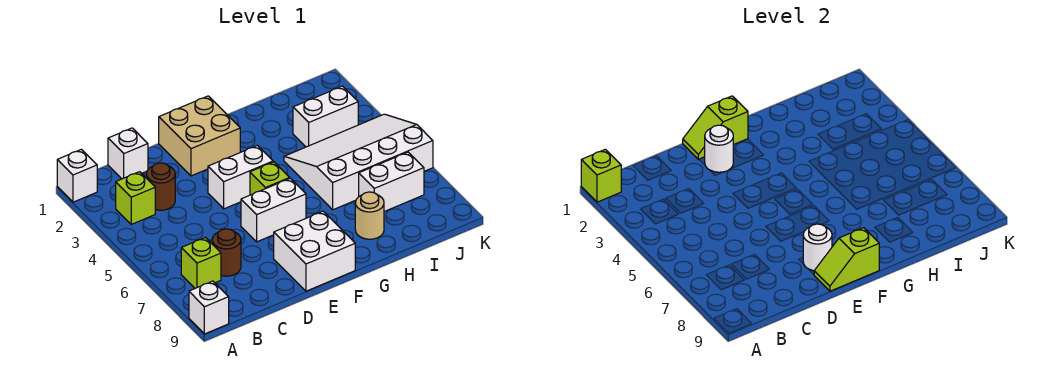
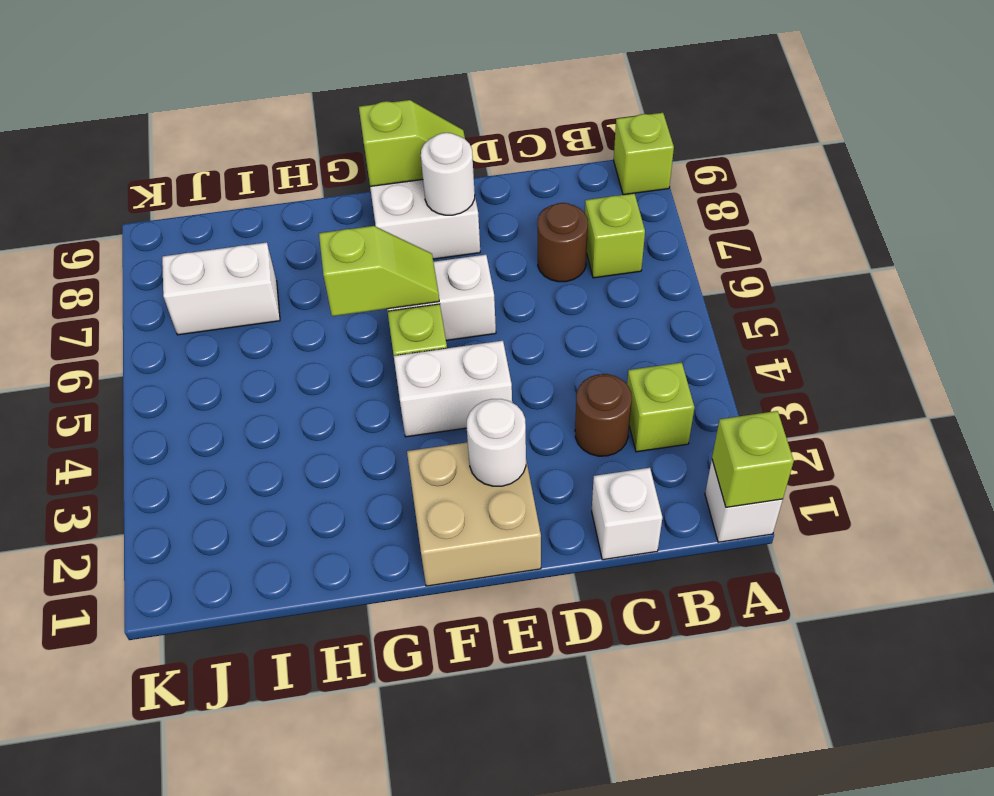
white brick A9 level 1 -> lime brick A9 level 1
lime slope E1:F1 level 2 top F -> lime slope F6:G6 level 2 top G
white slope H4:K6 level 1 top 6 -> none
tan round brick H8 level 1 -> none
white brick I3:J3 level 1 -> none

